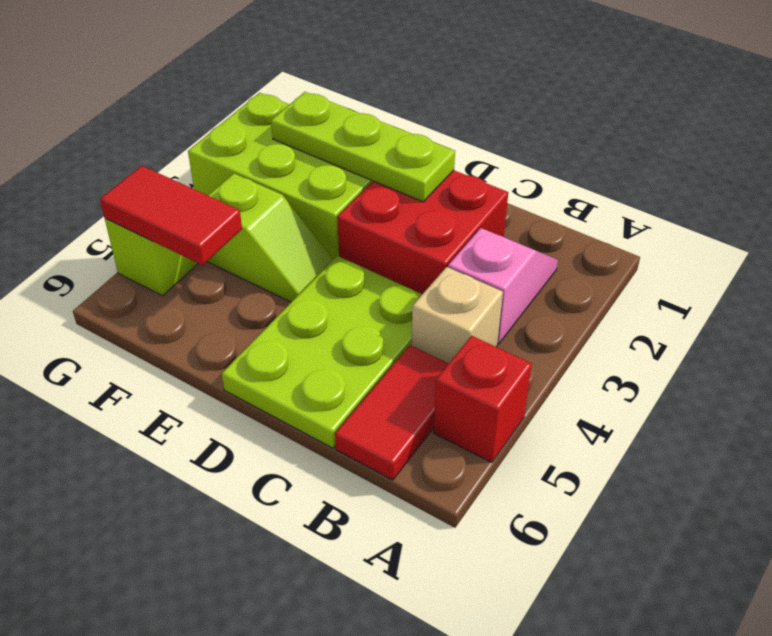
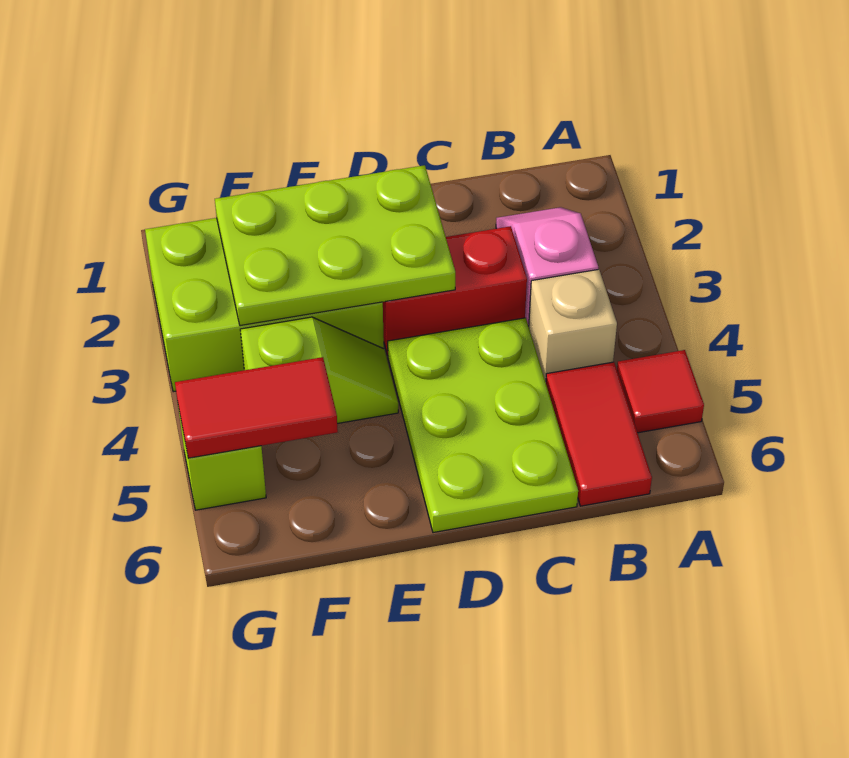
red brick A5 level 1 -> red tile A5 level 1
red brick C2:D3 level 1 -> red brick C3:D3 level 1
lime plate D2:F2 level 2 -> lime plate D2:F3 level 2

